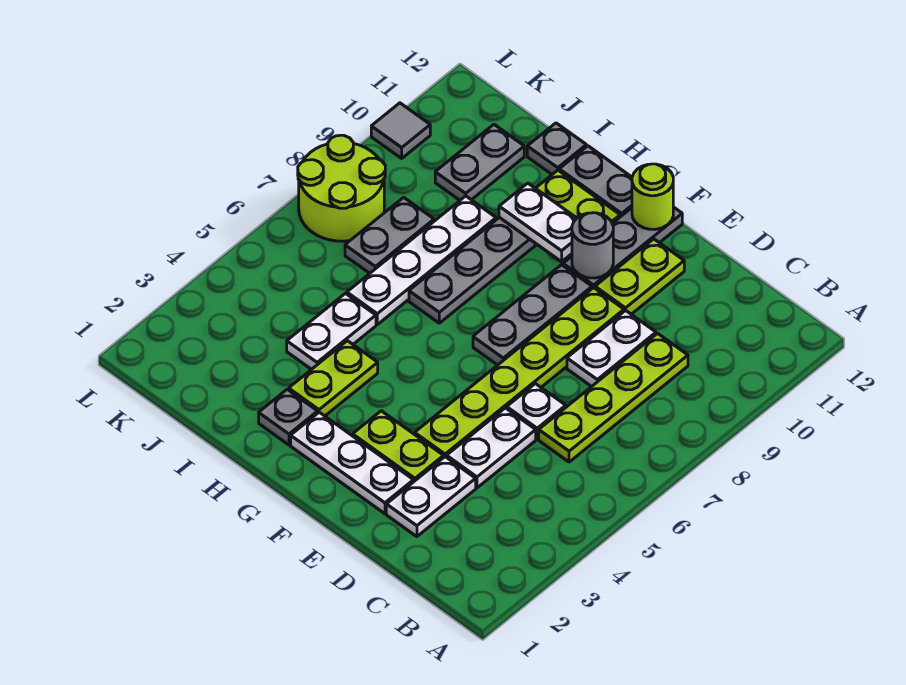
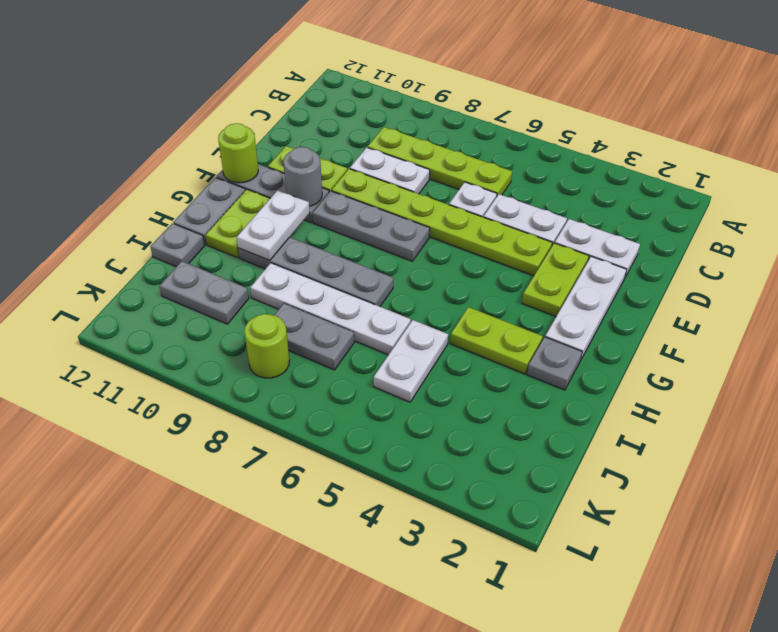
white plate I4:I5 level 1 -> white plate I5:J5 level 1
lime round brick K7:L8 level 1 -> lime round brick K8 level 1
grey tile L10 level 1 -> none

